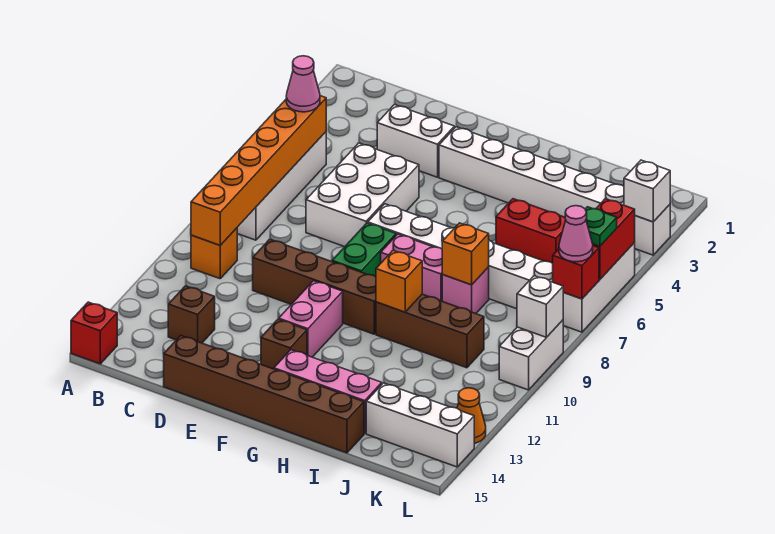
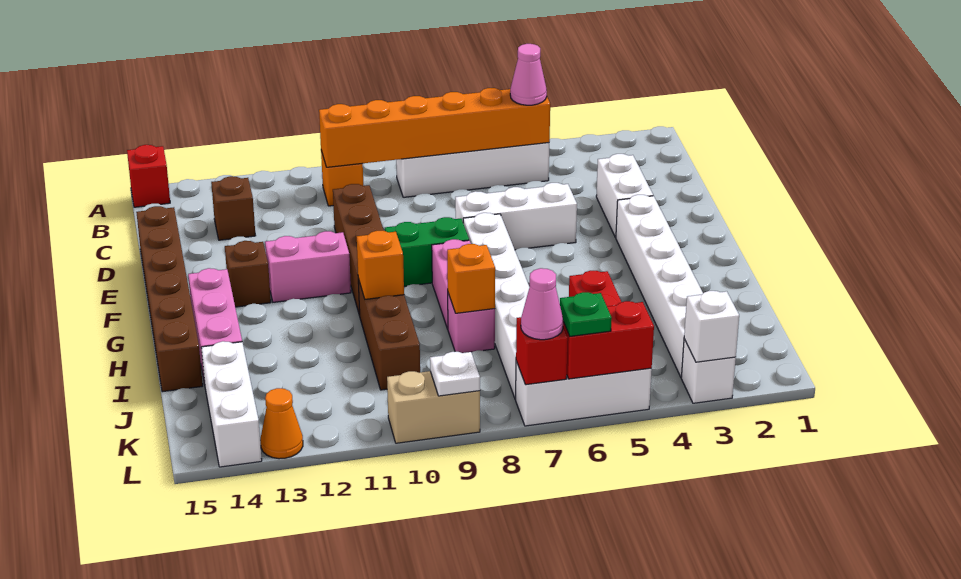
white brick D5:E7 level 1 -> white brick E5:E7 level 1
white brick L9:L10 level 1 -> tan brick L9:L10 level 1
white brick L9 level 2 -> white plate L9 level 2

